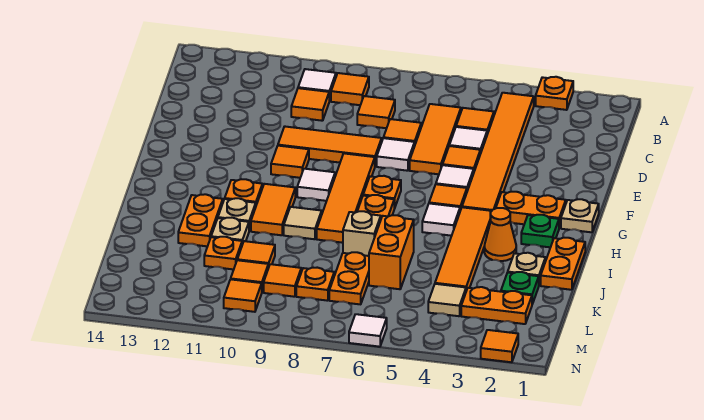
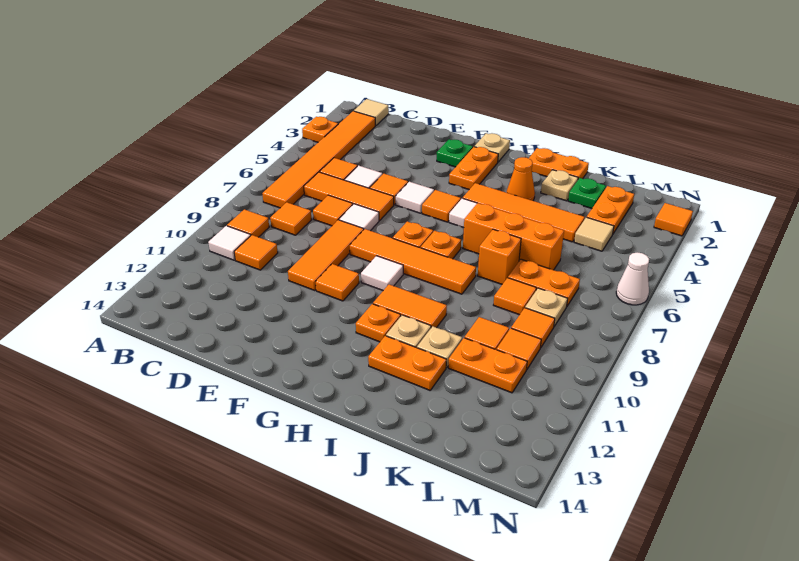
orange tile B4:G4 level 1 -> orange tile B2:B7 level 1
green plate H2 level 1 -> green plate F2 level 1
tan tile I9 level 1 -> tan tile B1 level 1
orange brick J6:K6 level 1 -> orange brick I6:K6 level 1
tan brick J7 level 1 -> orange brick J7 level 1
orange plate K11 level 1 -> orange plate K11:L11 level 1
orange plate L8 level 1 -> tan plate L8 level 1
orange tile M10 level 1 -> orange tile K8 level 1
white tile N6 level 1 -> white cone N6 level 1

